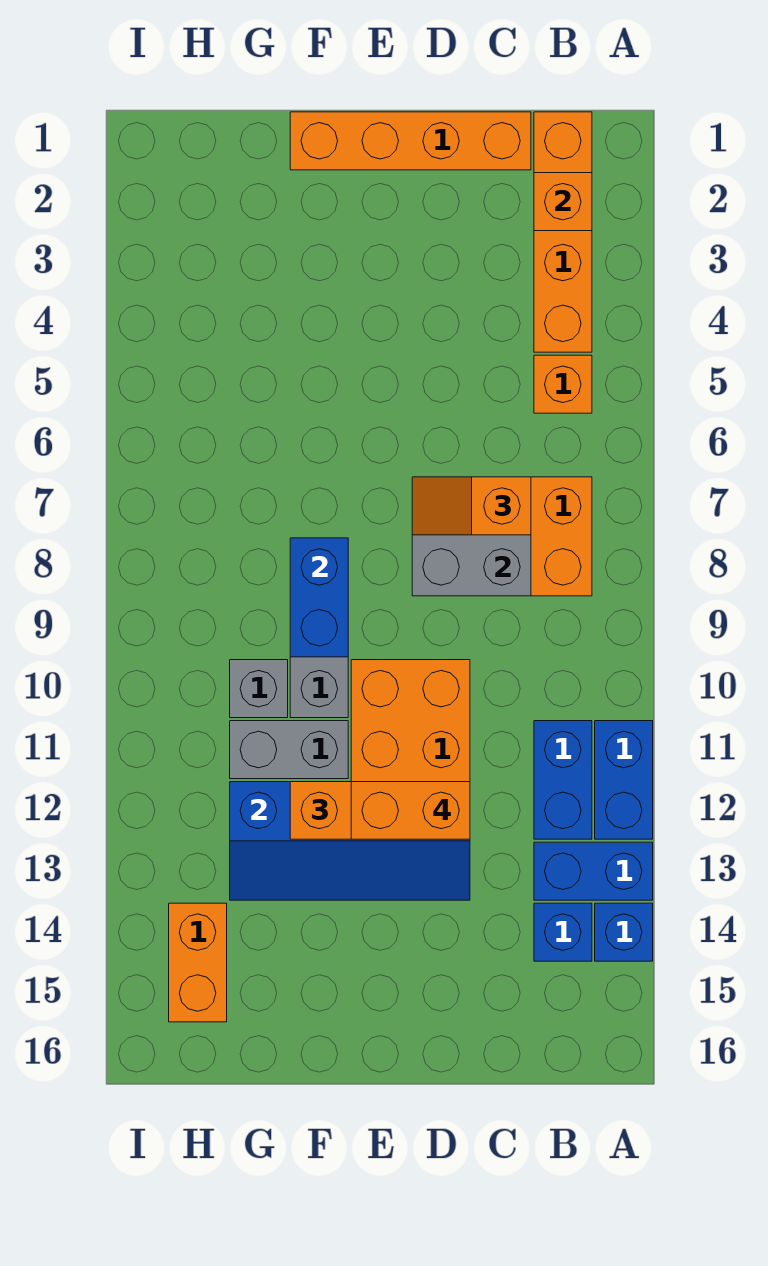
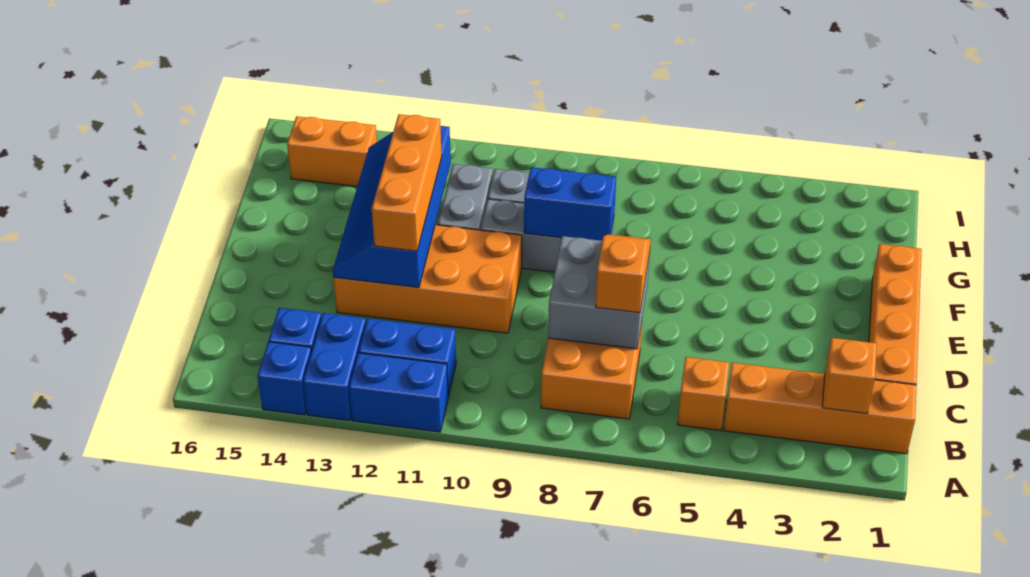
orange brick D12:E12 level 4 -> none

